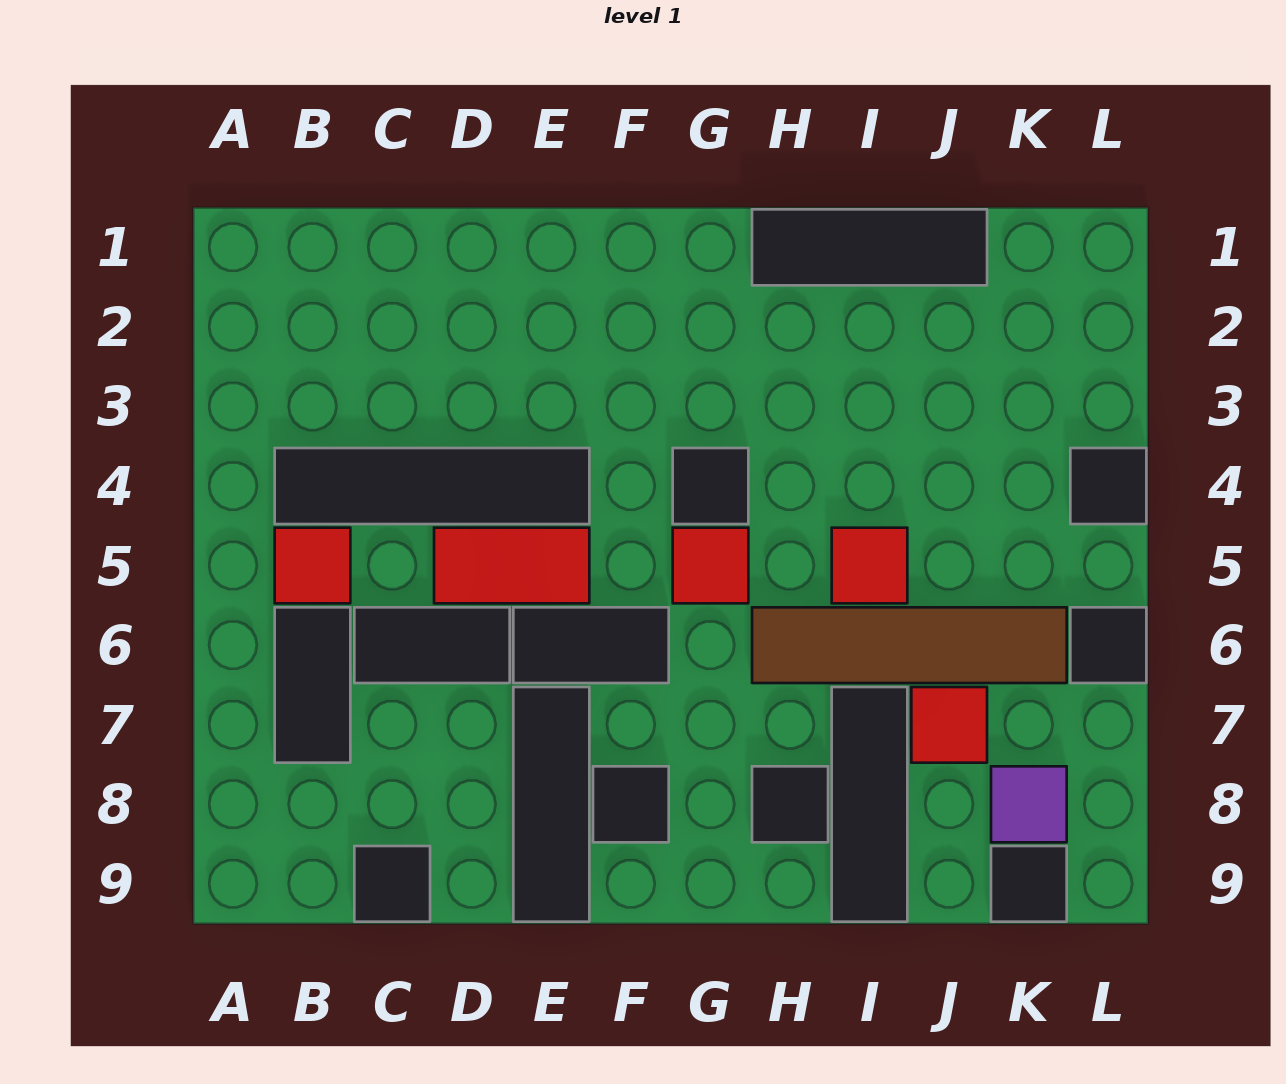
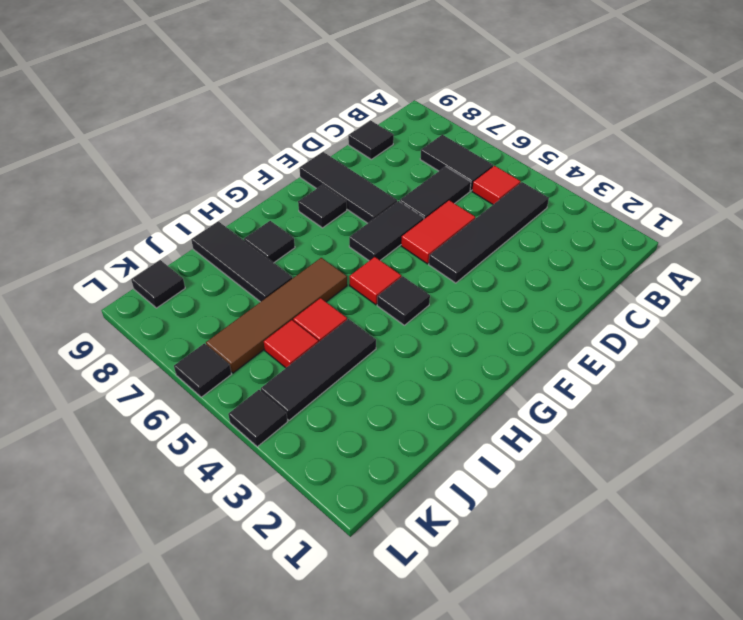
black tile H1:J1 level 1 -> black tile I4:K4 level 1
red tile J7 level 1 -> red tile J5 level 1
purple tile K8 level 1 -> none

